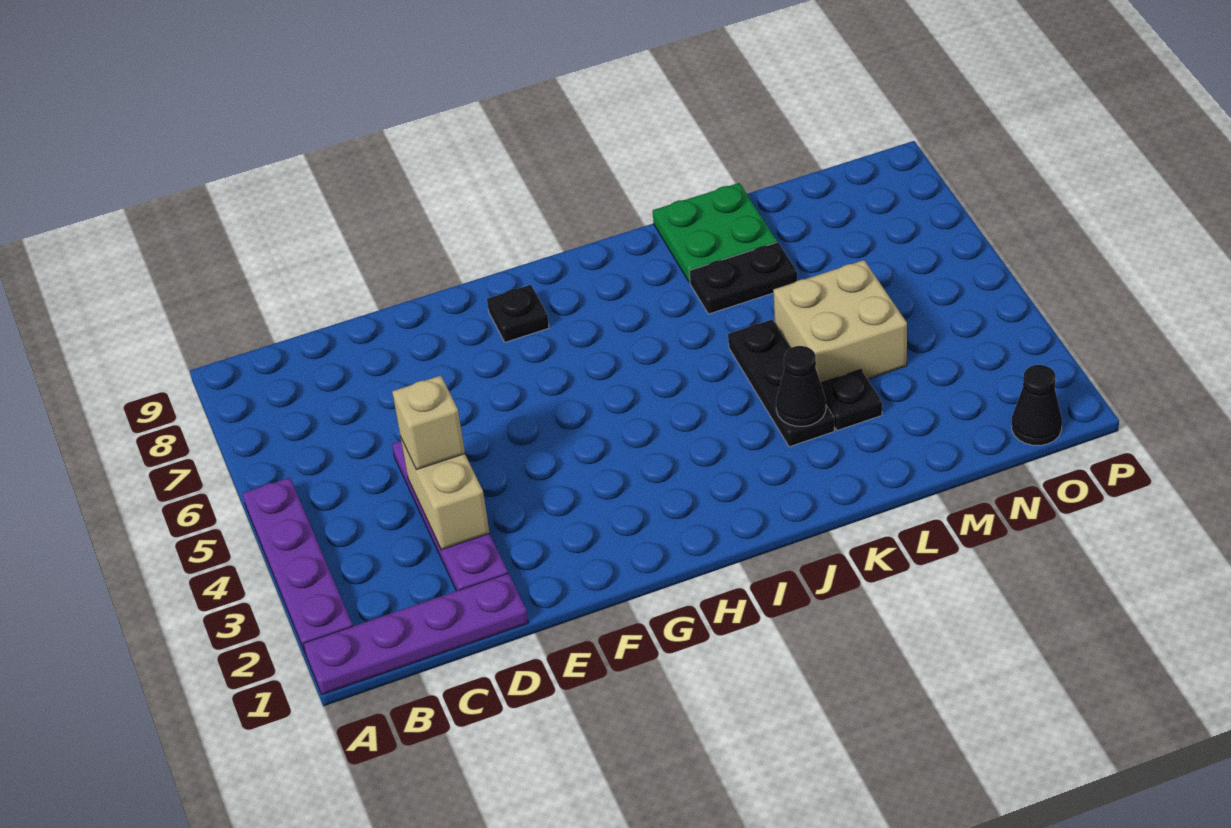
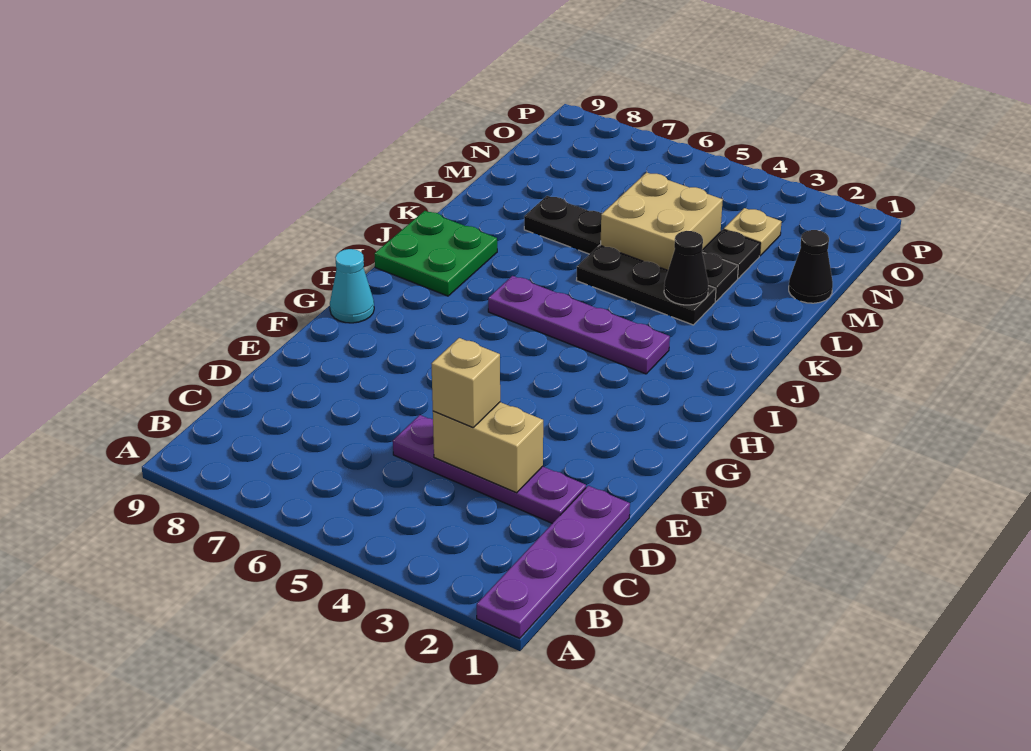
purple plate A2:A5 level 1 -> purple plate I3:I6 level 1
black plate G8 level 1 -> black plate M3 level 1
none -> cyan cone G9 level 1
black plate K7:L7 level 1 -> black plate L6:L7 level 1
green plate K8:L9 level 1 -> green plate I8:J9 level 1
none -> tan plate N3 level 1
black cone O1 level 1 -> black cone M1 level 1

